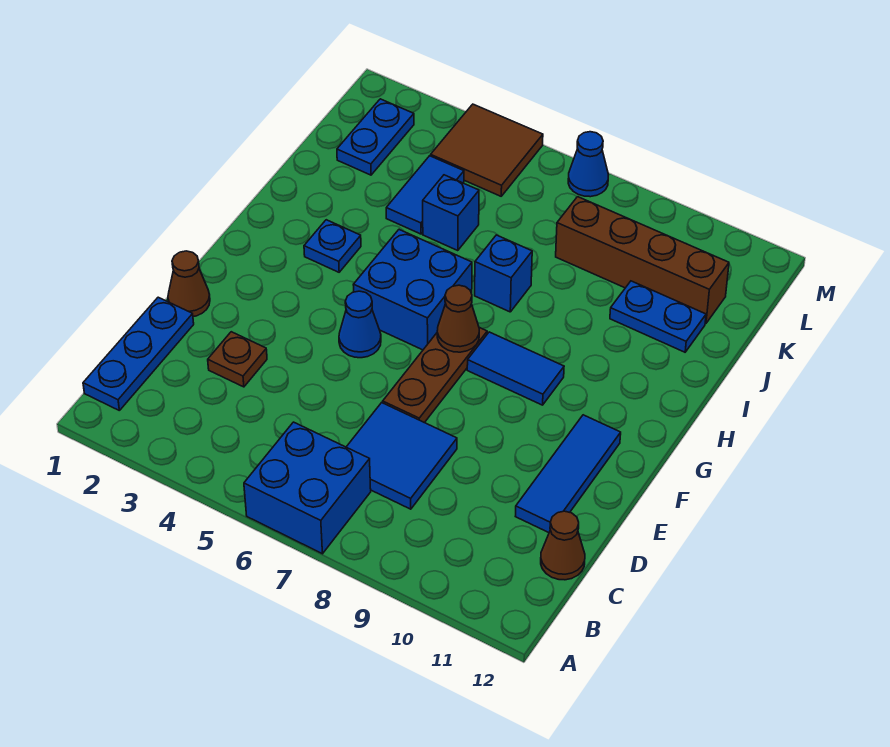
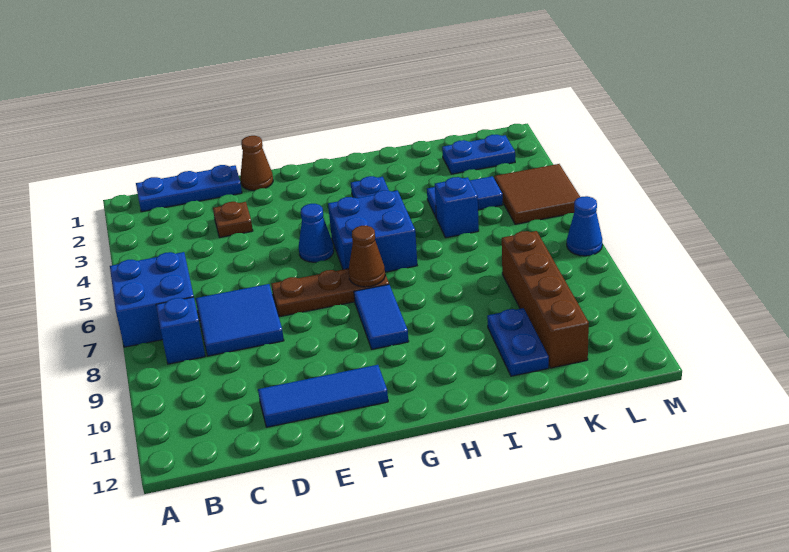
brown cone C12 level 1 -> none
blue brick I7 level 1 -> blue brick B8 level 1

